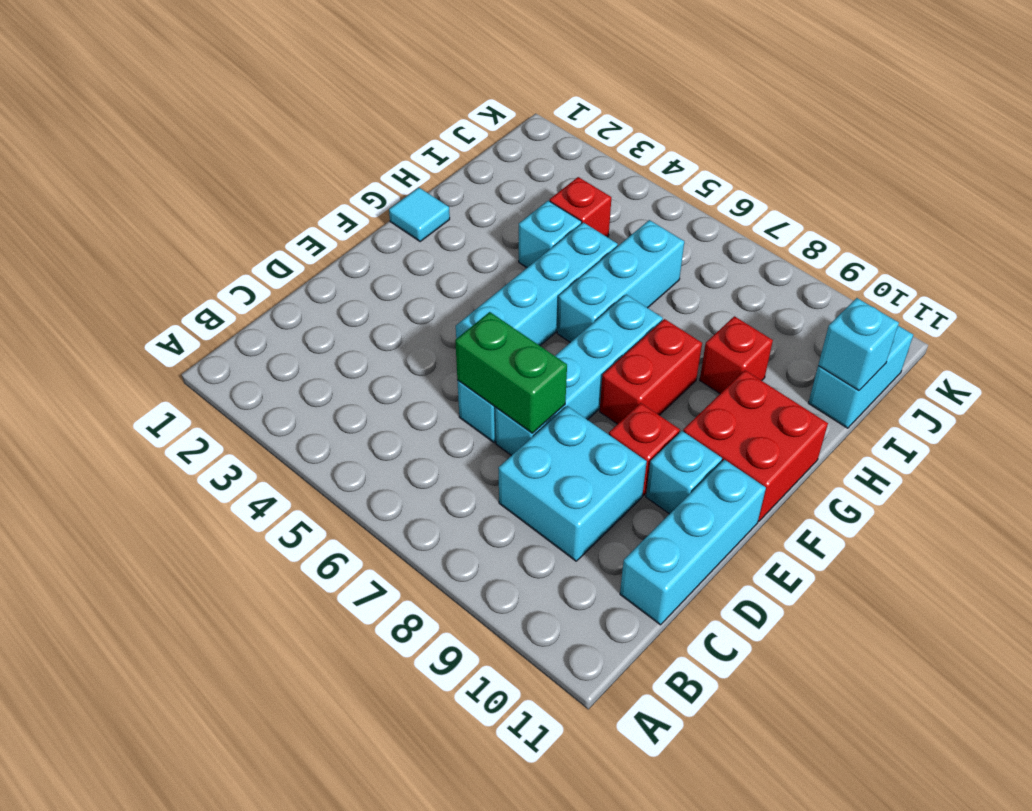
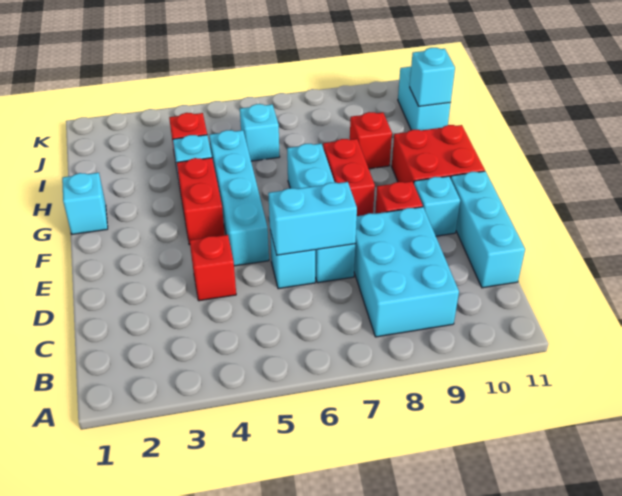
cyan brick C8:D9 level 1 -> cyan brick B8:D9 level 1
none -> red brick D4 level 1
green brick D6:D7 level 2 -> cyan brick D6:D7 level 2
none -> red brick F4:G4 level 1
cyan tile G1 level 1 -> cyan brick G1 level 1
cyan brick G6:I6 level 1 -> cyan brick I6 level 1

